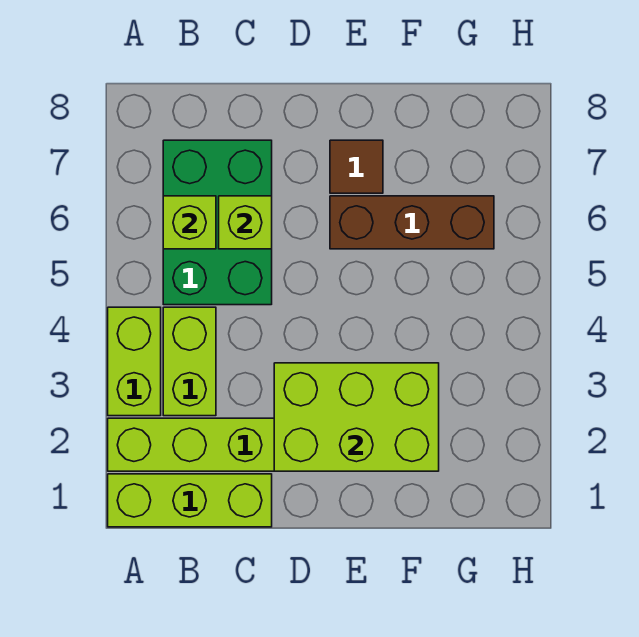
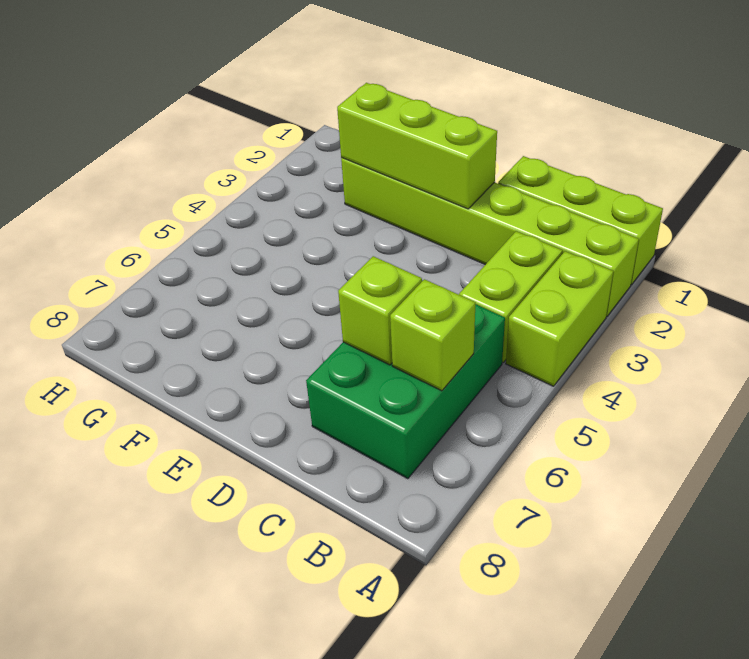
lime brick D2:F3 level 2 -> lime brick D2:F2 level 2
brown brick E6:G6 level 1 -> none
brown tile E7 level 1 -> none

